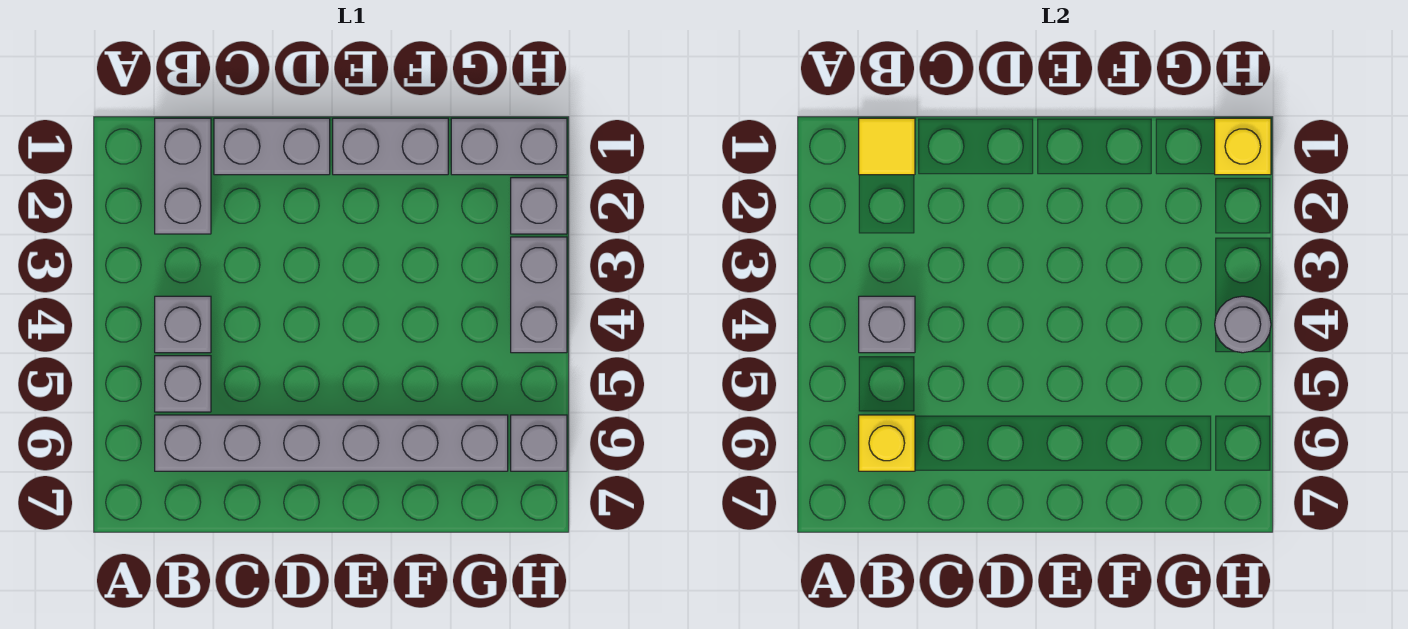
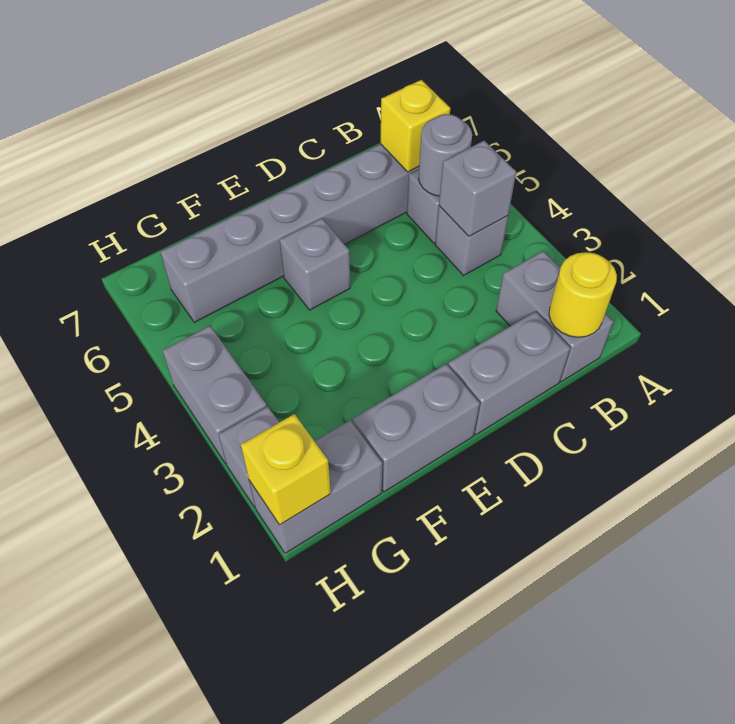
yellow tile B1 level 2 -> yellow round brick B1 level 2
grey round brick H4 level 2 -> grey round brick B5 level 2
grey brick H6 level 1 -> grey brick E5 level 1

